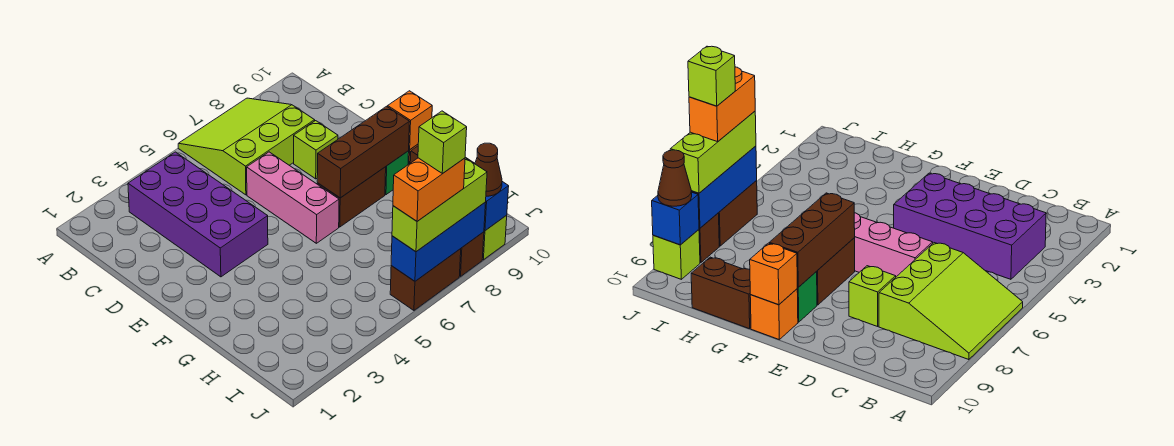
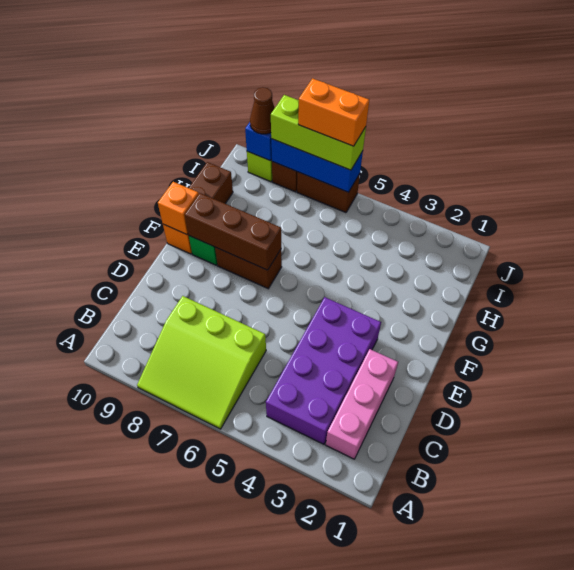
pink brick D6:F6 level 1 -> pink brick B2:D2 level 1
lime brick D8 level 1 -> none
lime brick J7 level 5 -> none

